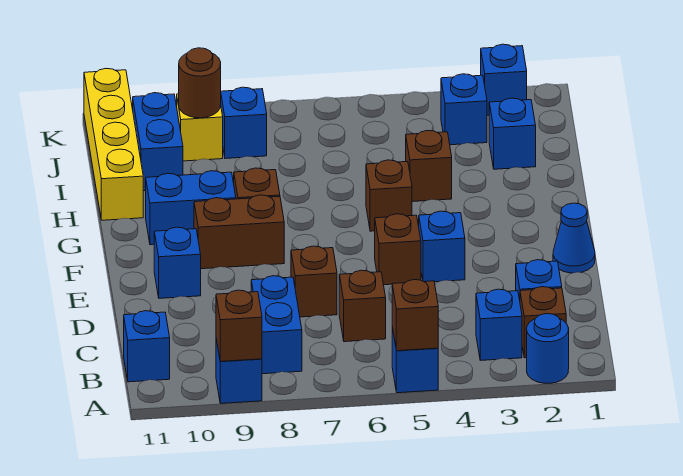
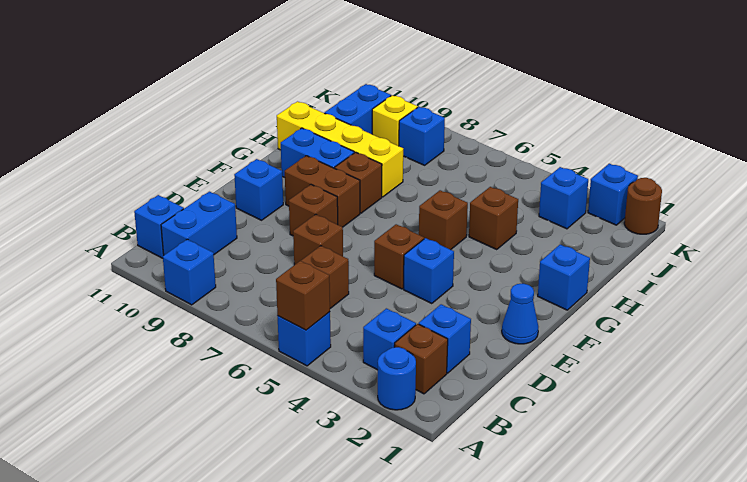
brown brick A9 level 2 -> brown brick E8 level 1
blue brick B8:C8 level 1 -> blue brick B10:C10 level 1
yellow brick H11:K11 level 1 -> yellow brick H8:H11 level 1
blue brick I2 level 1 -> blue brick G1 level 1
brown round brick J9 level 2 -> brown round brick K1 level 1

